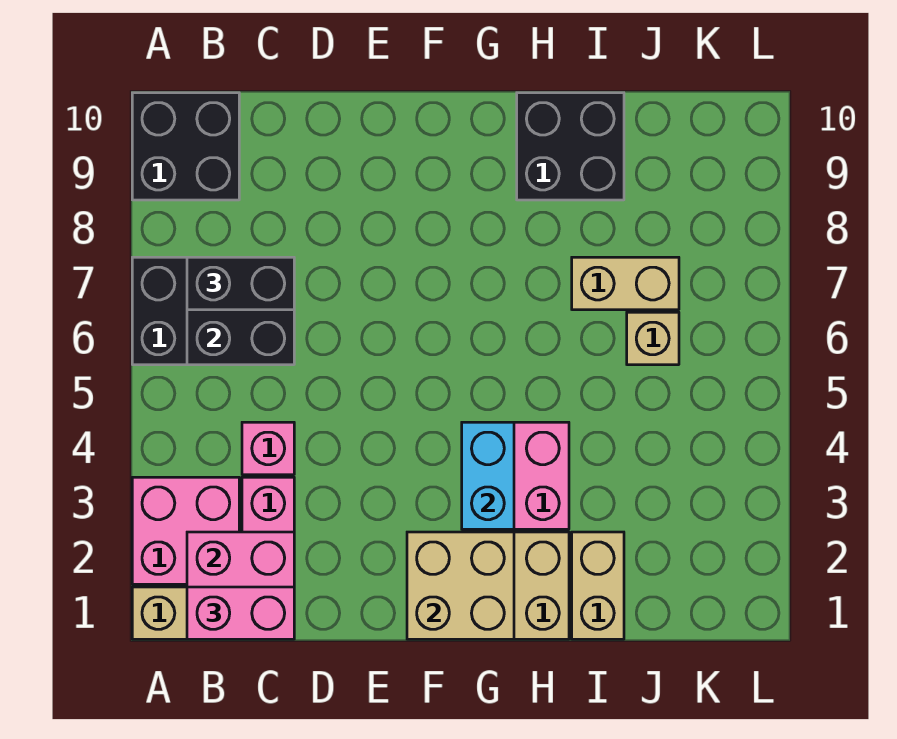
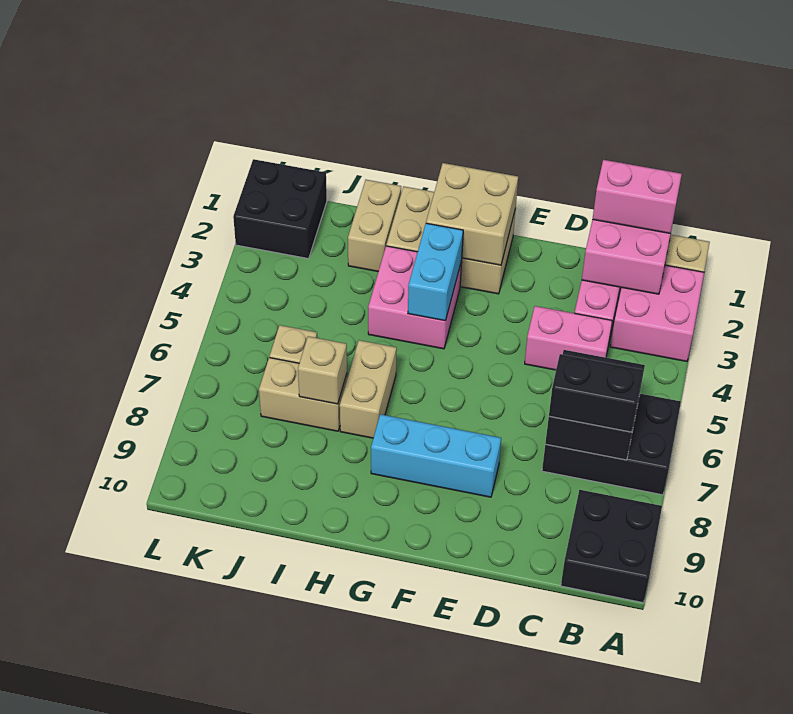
pink brick C4 level 1 -> pink brick C4:D4 level 1
none -> cyan brick E8:G8 level 1
none -> tan brick H6:H7 level 1
black brick H9:I10 level 1 -> black brick K1:L2 level 1
none -> tan brick I7 level 2

